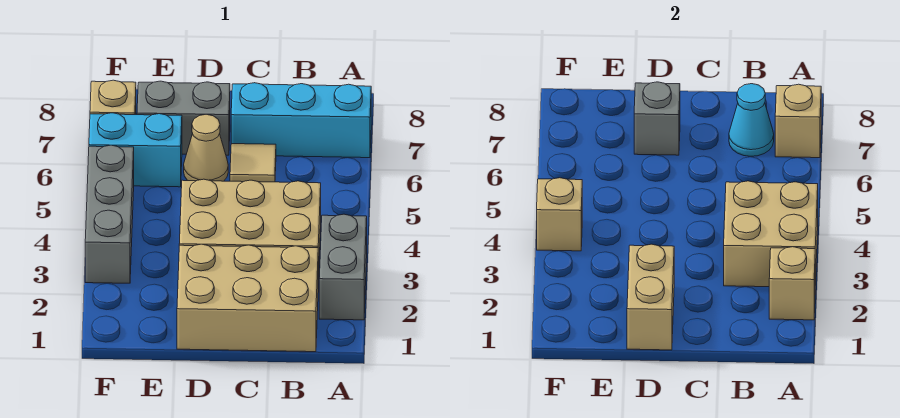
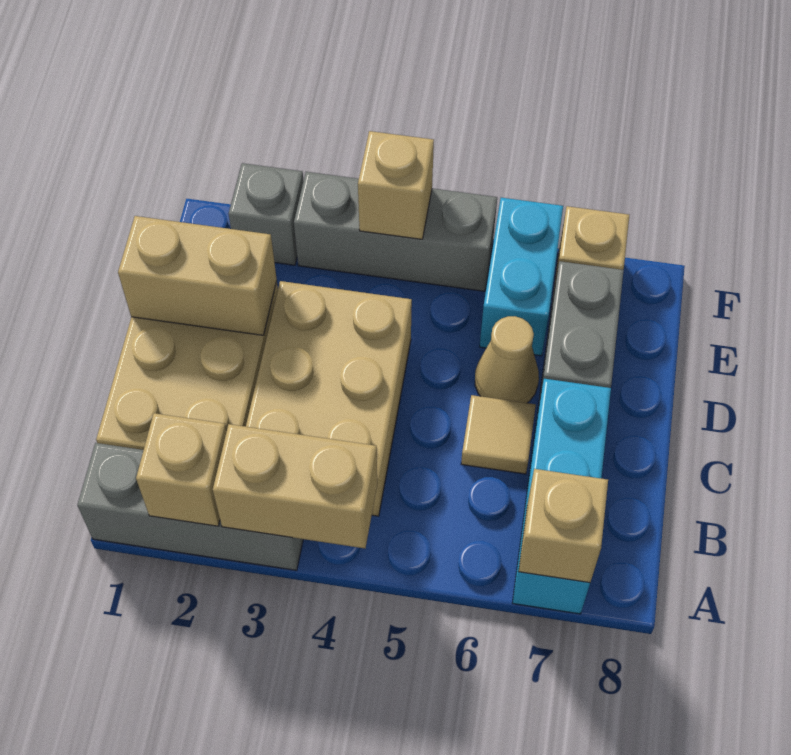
grey brick A2:A3 level 1 -> grey brick A1:A3 level 1
tan brick A3:B4 level 2 -> tan brick A3:A4 level 2
cyan cone B7 level 2 -> none
grey brick D7 level 2 -> grey brick F2 level 1

